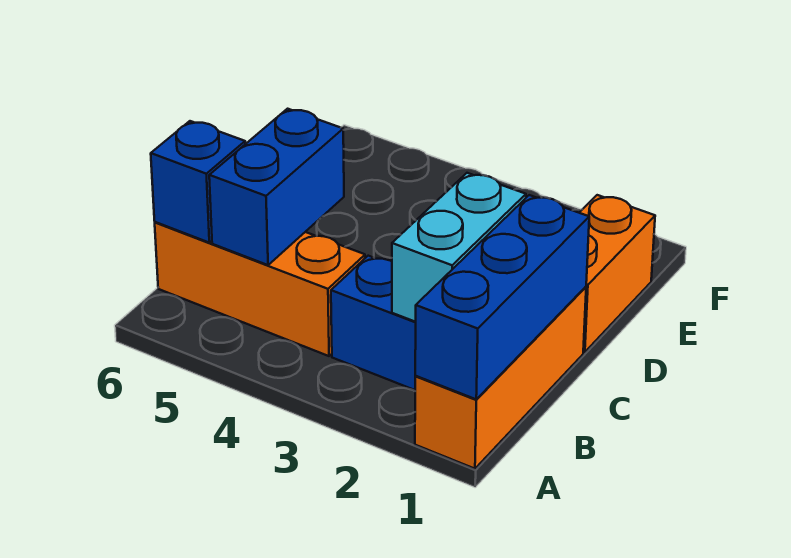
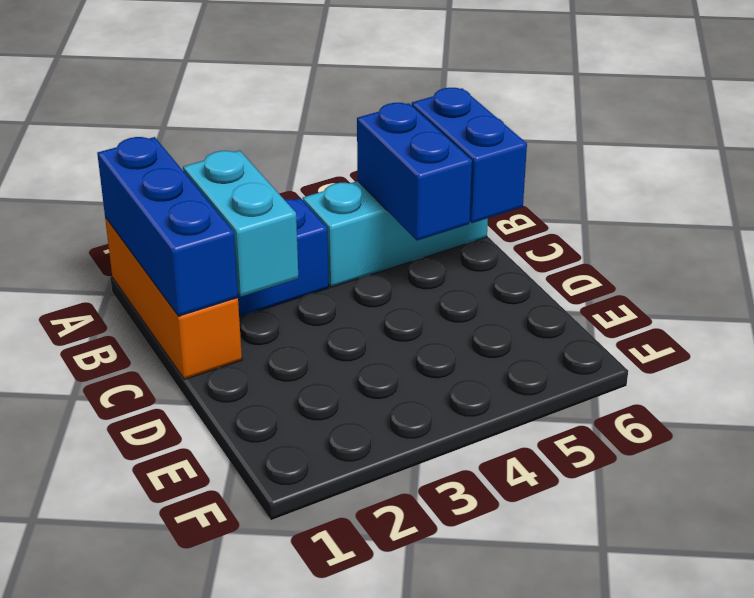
orange brick B4:B6 level 1 -> cyan brick B4:B6 level 1
blue brick B6 level 2 -> blue brick B6:C6 level 2
orange brick D1:E1 level 1 -> none

